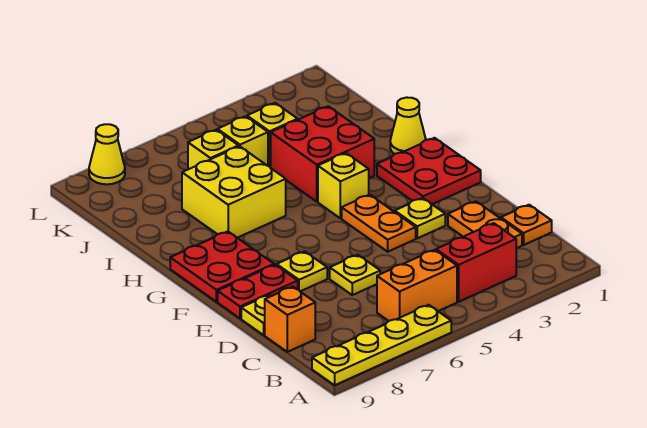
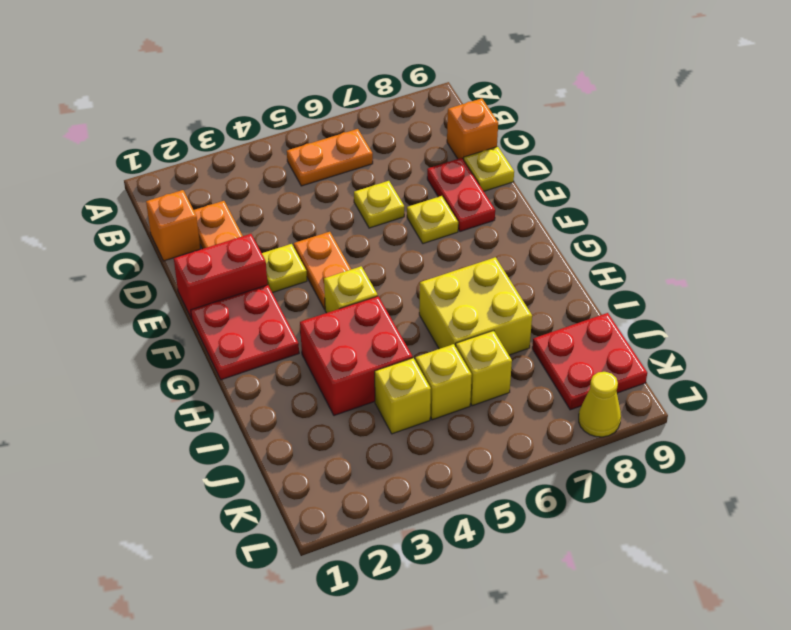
yellow plate A6:A9 level 1 -> none
red brick B3:B4 level 1 -> red brick E1:E2 level 1
orange brick B5:B6 level 1 -> orange plate B5:B6 level 1
orange plate C1 level 1 -> orange brick C1 level 1
red plate E8:E9 level 1 -> red plate D8:E8 level 1
red plate F8:G9 level 1 -> red plate J8:K9 level 1
yellow cone H1 level 1 -> none

